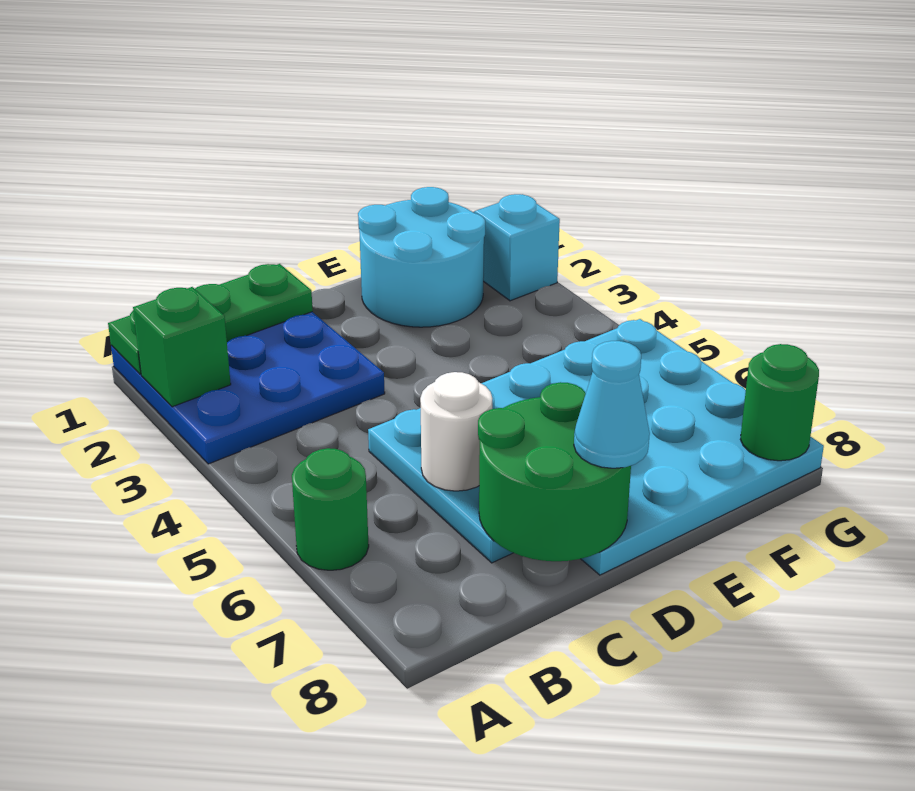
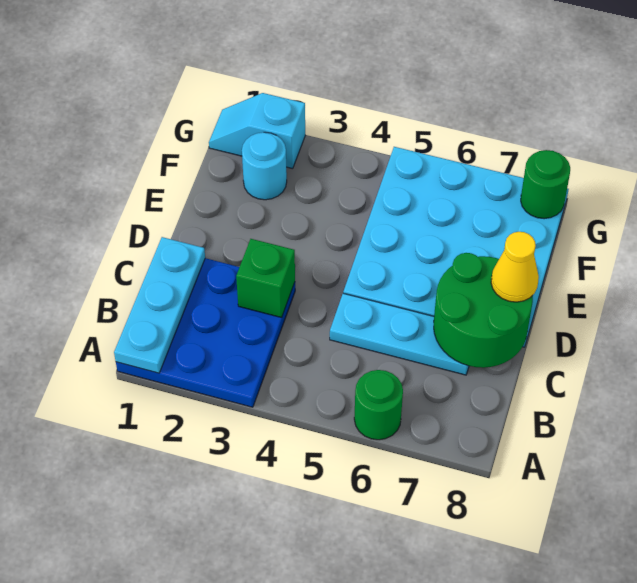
green plate A1:C1 level 2 -> cyan plate A1:C1 level 2
green brick A2 level 2 -> green brick C3 level 2
white round brick C6 level 2 -> none
cyan cone D8 level 3 -> yellow cone D8 level 3
cyan round brick E1:F2 level 1 -> cyan round brick F2 level 1

